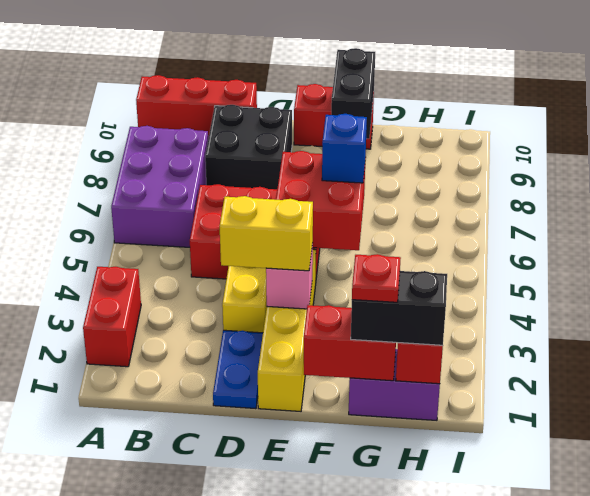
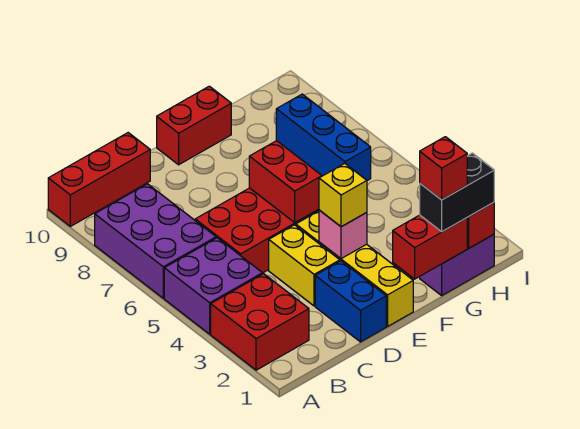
red brick A2:A3 level 1 -> red brick A2:B3 level 1
none -> purple brick A4:B5 level 1
black brick C8:D9 level 1 -> none
blue plate D1:D2 level 1 -> blue brick D1:D2 level 1
yellow brick D3:E3 level 3 -> yellow brick E3 level 3
blue brick F6 level 3 -> blue brick F4:F6 level 3
black brick F9:F10 level 2 -> none
red plate G1 level 4 -> red brick G1 level 4

